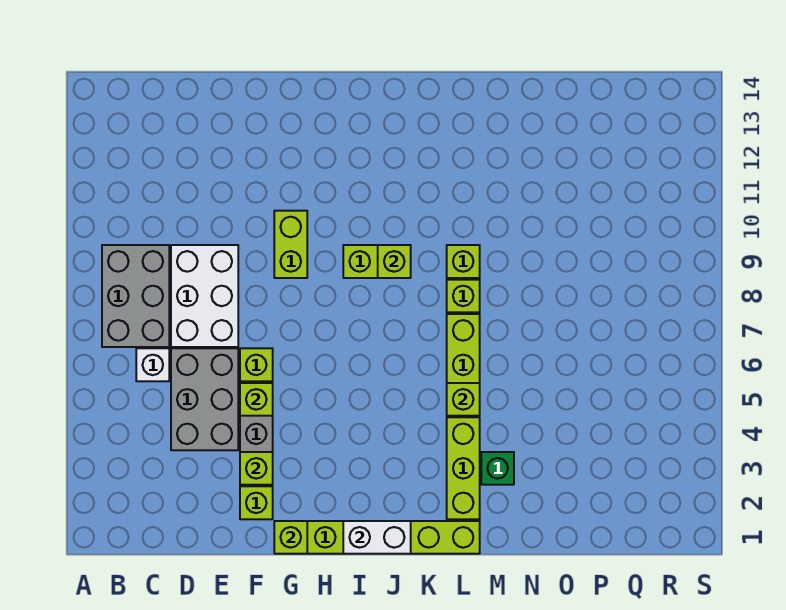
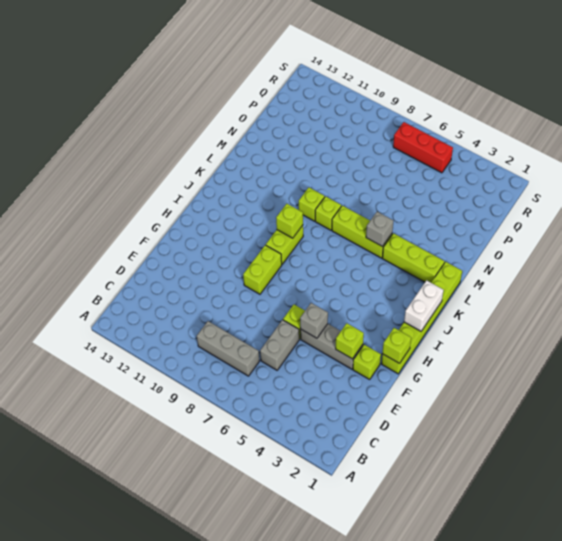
grey brick B7:C9 level 1 -> grey brick C7:C9 level 1
white brick C6 level 1 -> none
grey brick D4:E6 level 1 -> grey brick D6:E6 level 1
white brick D7:E9 level 1 -> none
lime brick F5 level 2 -> grey brick F5 level 2
lime brick G9:G10 level 1 -> lime brick G9:H9 level 1
lime brick L5 level 2 -> grey brick L5 level 2
green brick M3 level 1 -> none
none -> red brick R5:R7 level 1

